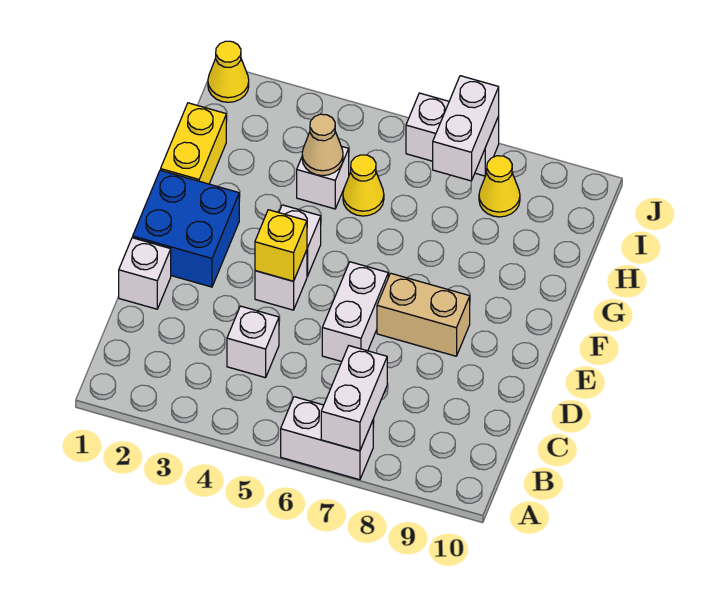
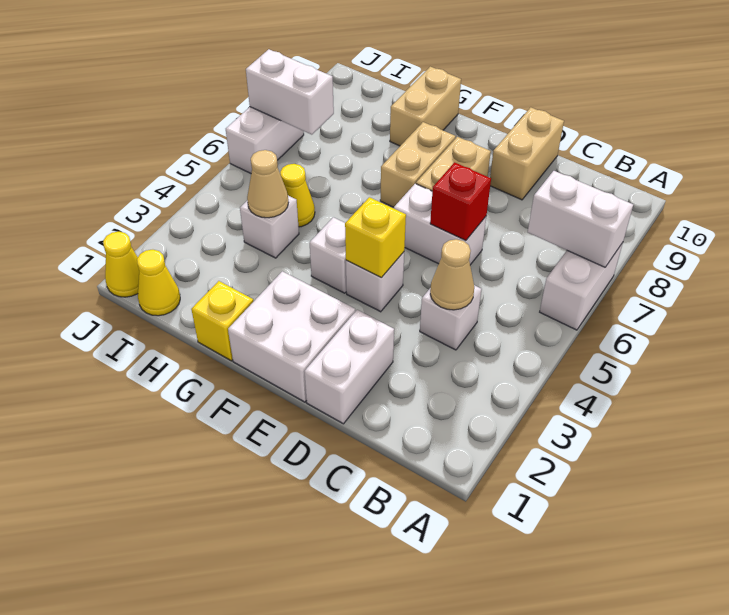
none -> tan cone C4 level 2
white brick D1 level 1 -> white brick D1:D2 level 1
none -> red brick D6 level 2
none -> tan brick D9:D10 level 1
blue brick E1:F2 level 1 -> white brick E1:F2 level 1
none -> tan brick F7:F8 level 1
yellow brick G1:H1 level 1 -> yellow brick G1 level 1
none -> tan brick G9:G10 level 1
yellow cone I8 level 1 -> yellow cone I1 level 1

